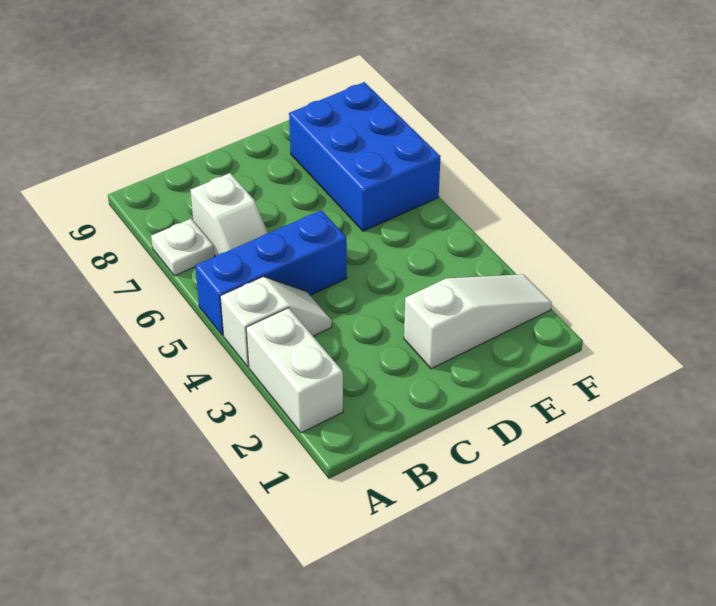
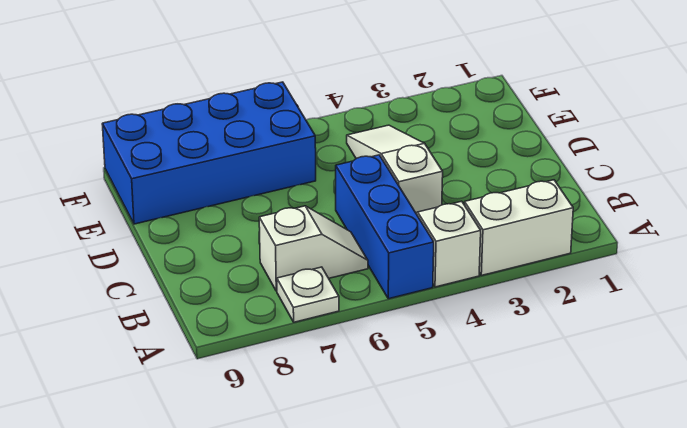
white slope D2:F2 level 1 top D -> white slope C4:E4 level 1 top C
blue brick E6:F8 level 1 -> blue brick E6:F9 level 1

